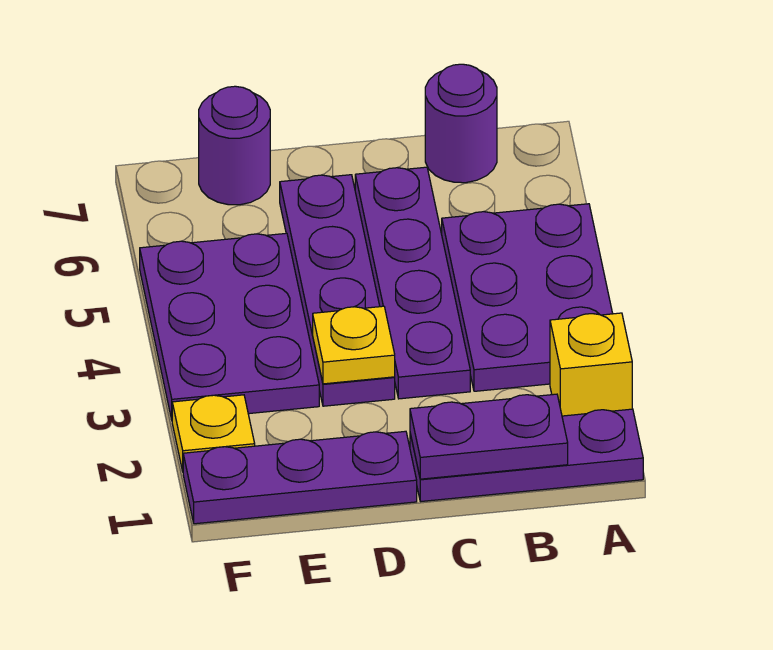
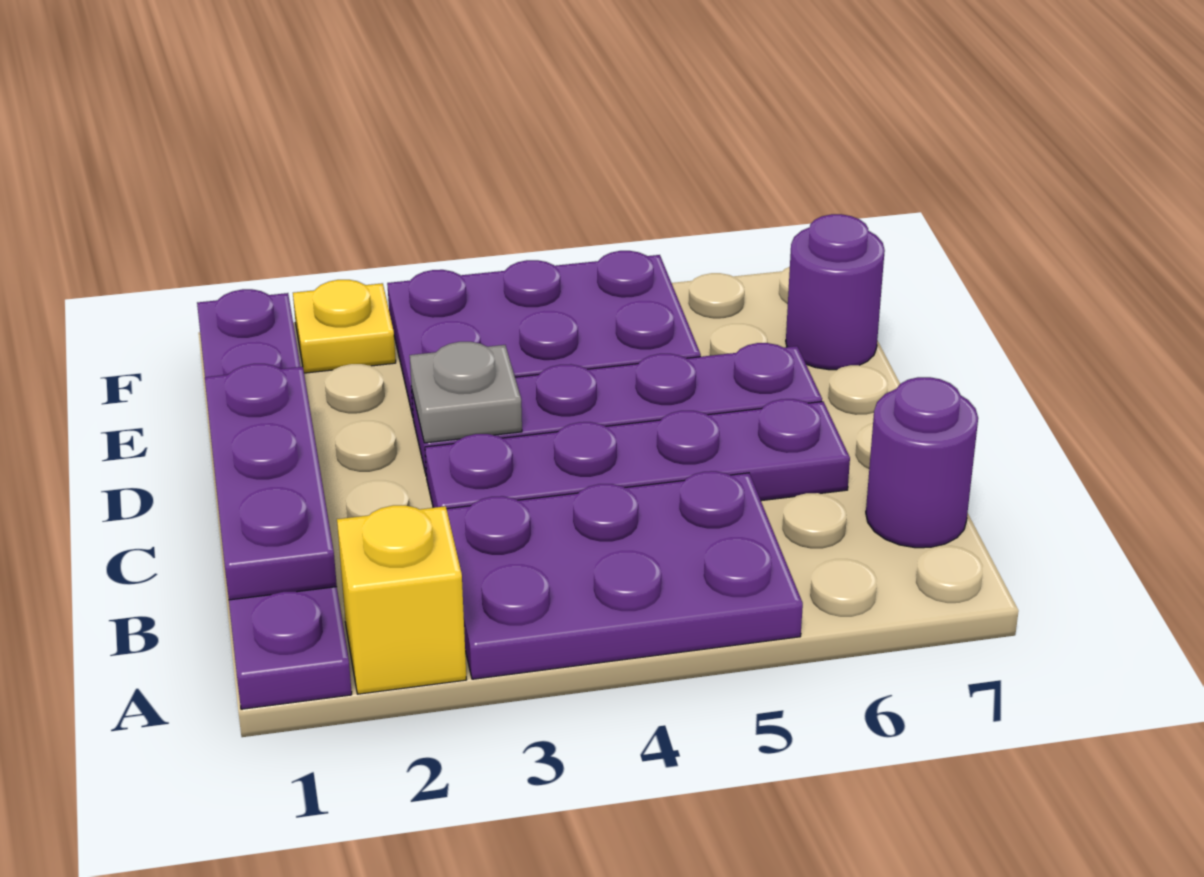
purple plate B1:C1 level 2 -> purple plate B1:D1 level 2
yellow plate D3 level 2 -> grey plate D3 level 2

